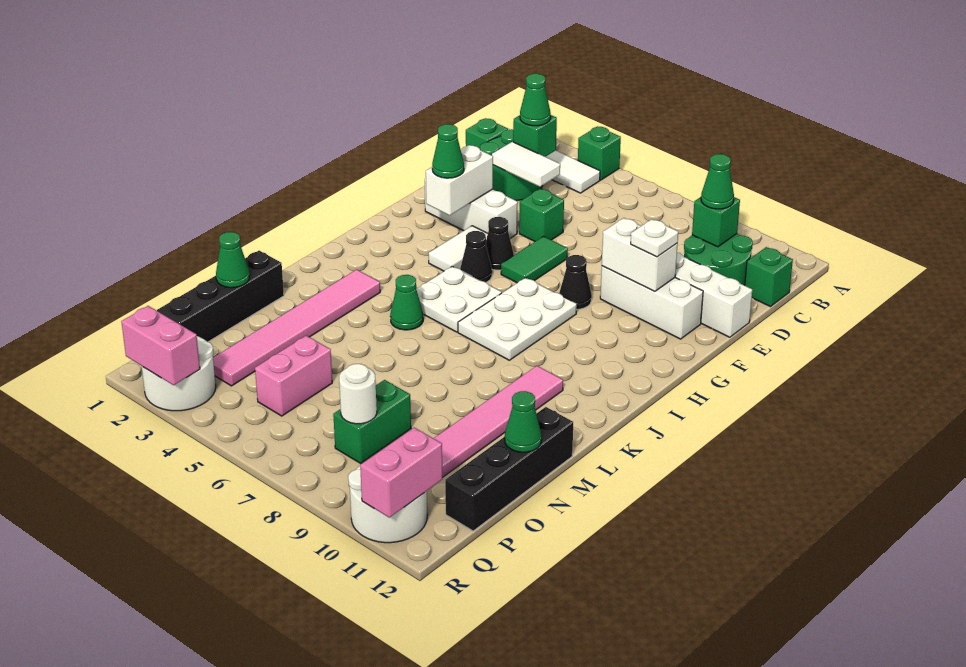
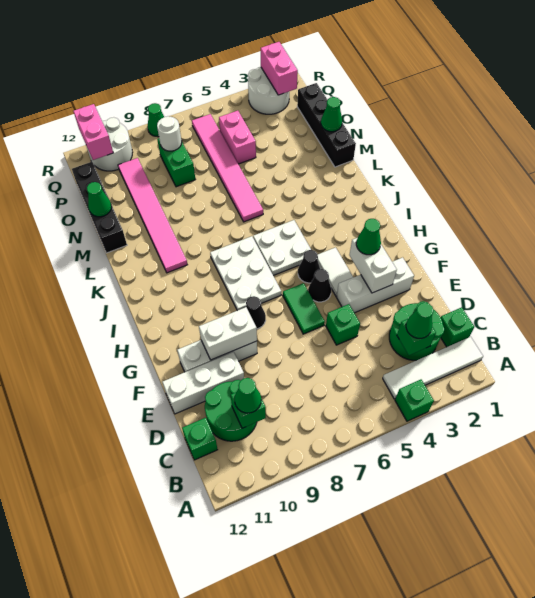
white tile D3:D4 level 2 -> none
white plate F10 level 3 -> none
pink tile K3:P3 level 1 -> pink tile L6:Q6 level 1
green cone K5 level 1 -> green cone R8 level 1
pink brick R2:R3 level 2 -> pink brick Q2:R2 level 2

